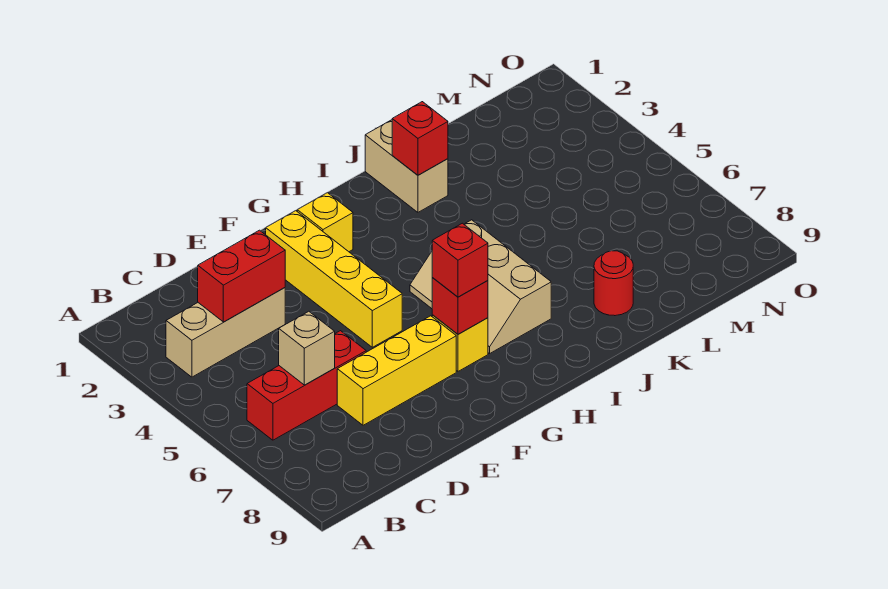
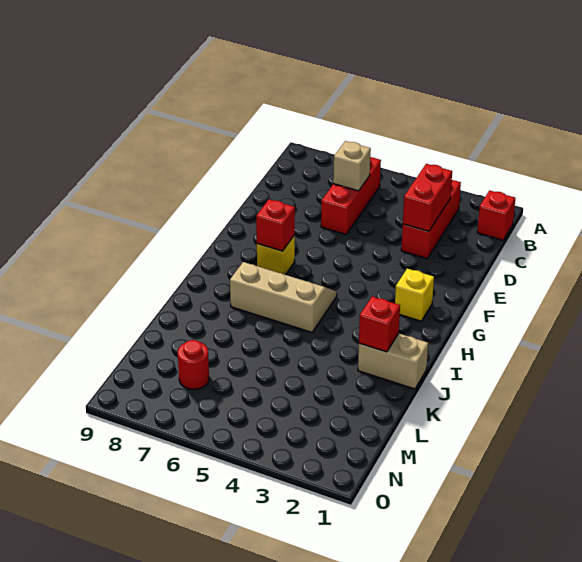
tan brick B3:D3 level 1 -> red brick B3:D3 level 1
yellow brick D7:F7 level 1 -> none
yellow brick F2:F5 level 1 -> none
red brick G7 level 3 -> red brick B1 level 1
red round brick K8 level 1 -> red round brick M7 level 1

